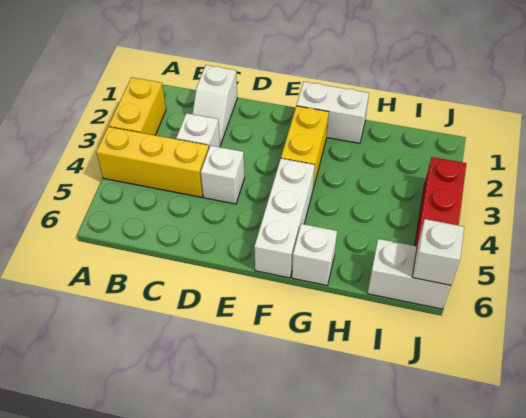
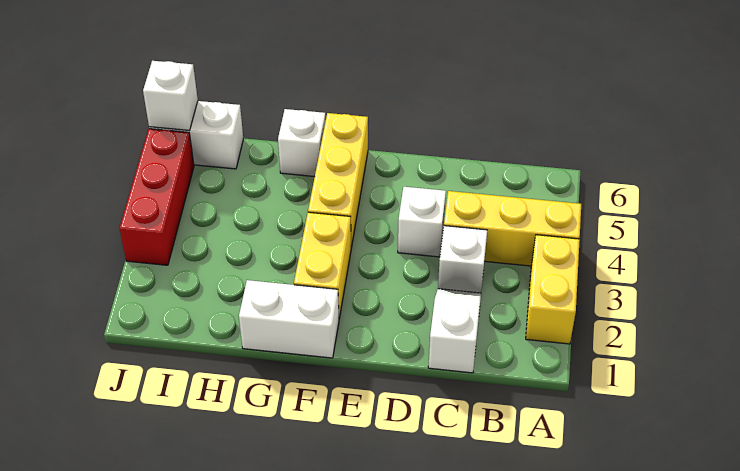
white brick F4:F6 level 1 -> yellow brick F4:F6 level 1

